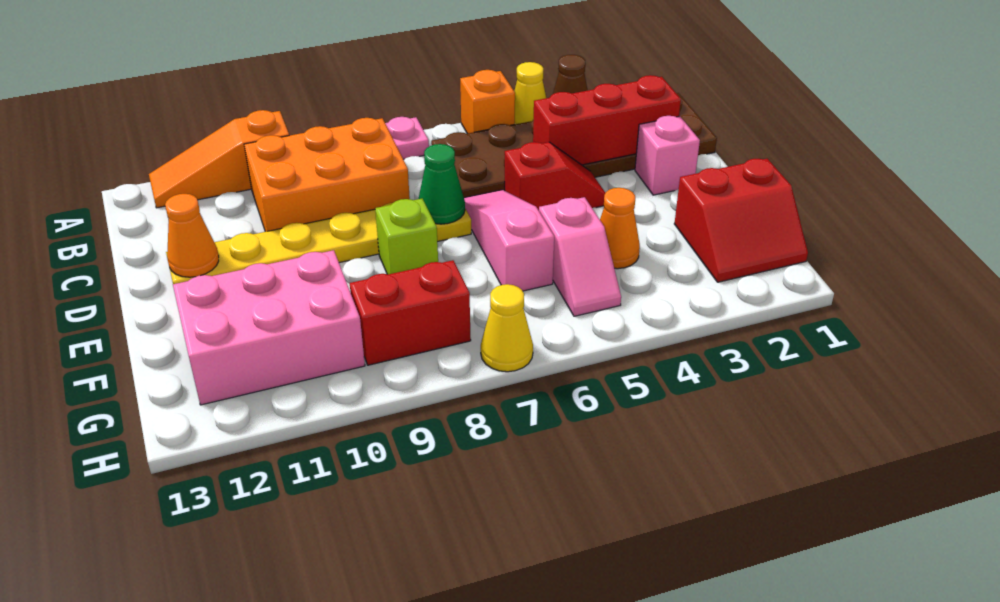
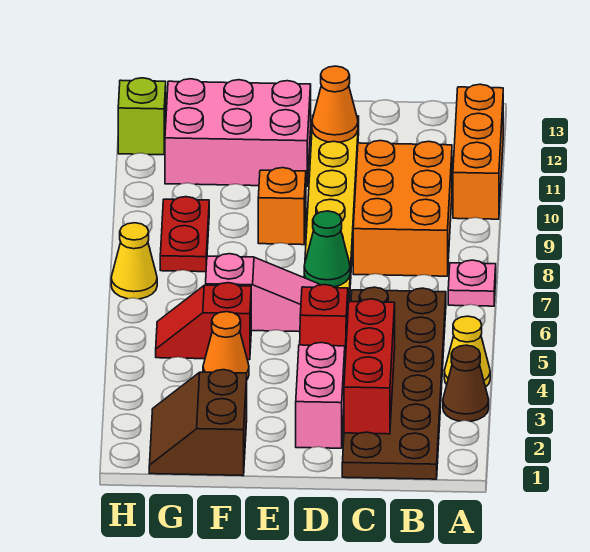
orange brick A5 level 1 -> orange brick E9 level 1
orange slope A10:A12 level 1 top 10 -> orange brick A10:A12 level 1
pink brick D2 level 1 -> pink brick D2:D3 level 1
lime brick E8 level 1 -> lime brick H12 level 1
red slope F1:G2 level 1 top F -> brown slope F1:G2 level 1 top F
pink slope F5:G5 level 1 top F -> red slope F5:G5 level 1 top F
pink brick F10:G12 level 1 -> pink brick E11:G12 level 1
red brick G8:G9 level 1 -> red plate G8:G9 level 1

